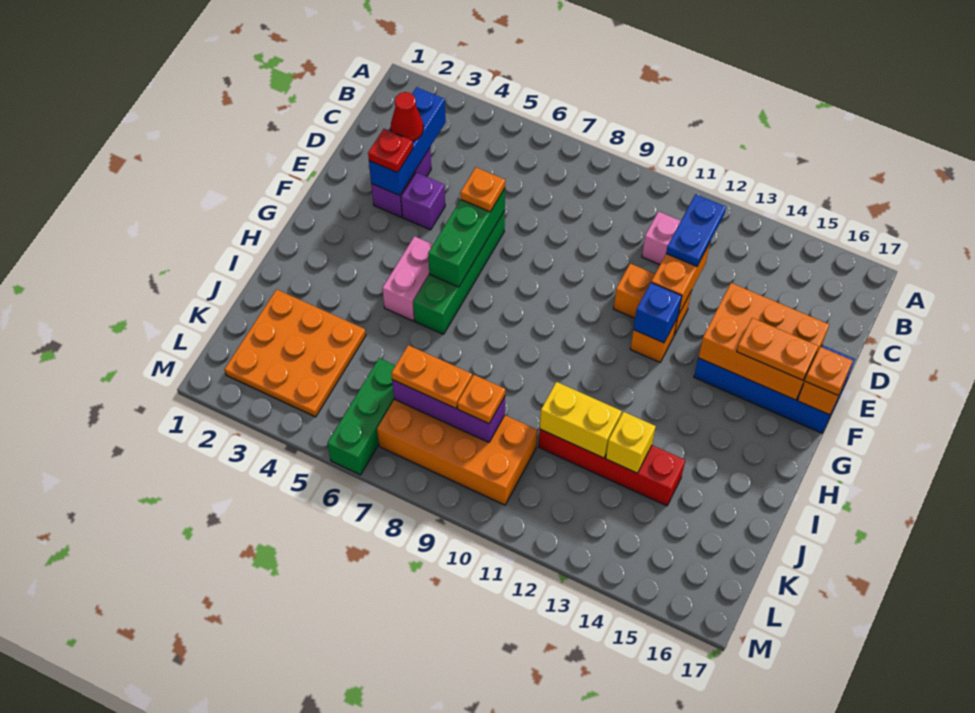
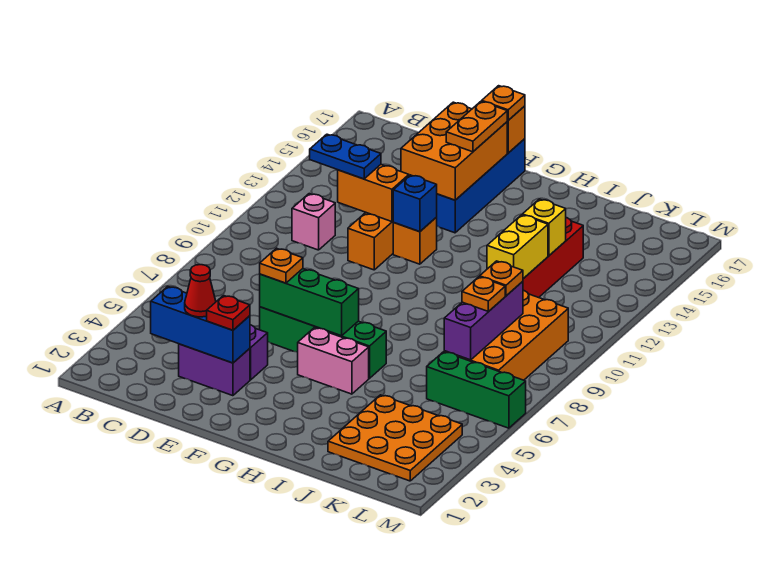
orange plate K7:K8 level 3 -> orange plate K8 level 3

